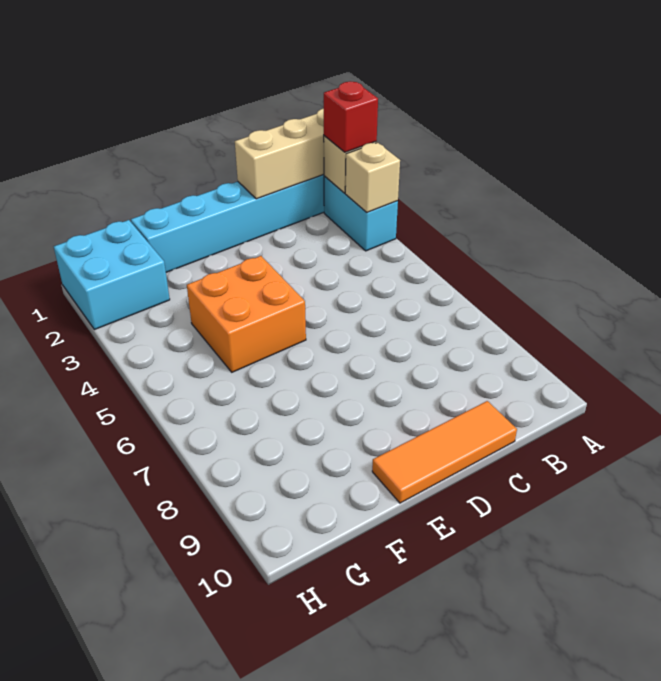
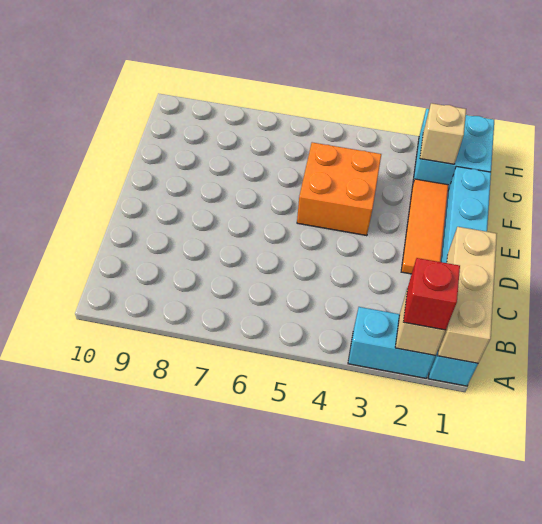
tan brick A3 level 2 -> tan brick G2 level 2
orange tile C10:E10 level 1 -> orange tile D2:F2 level 1

